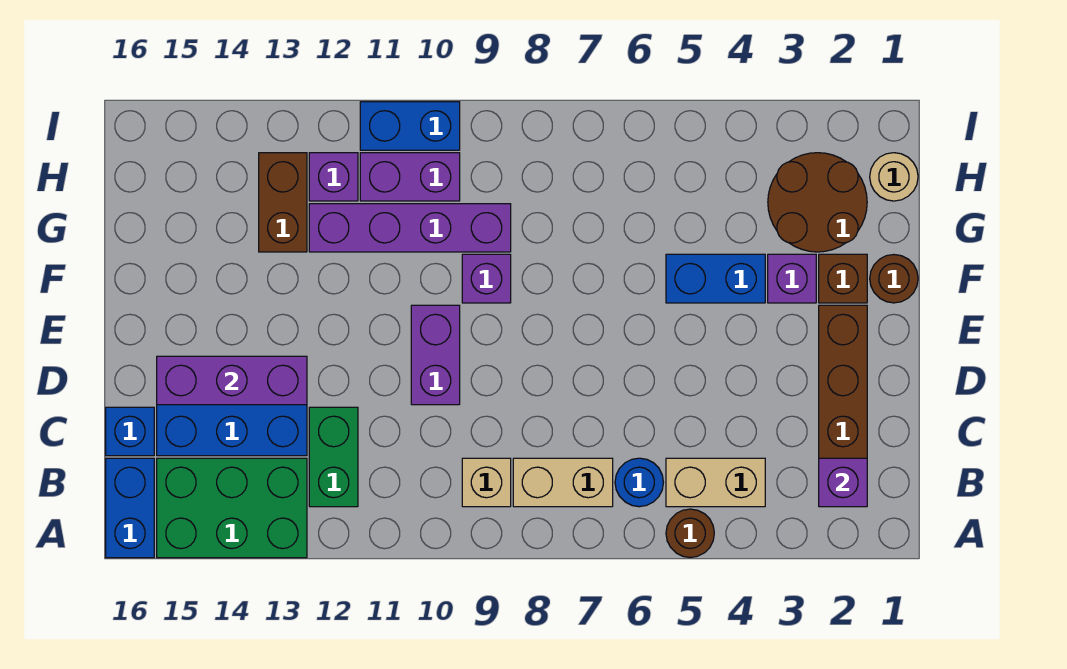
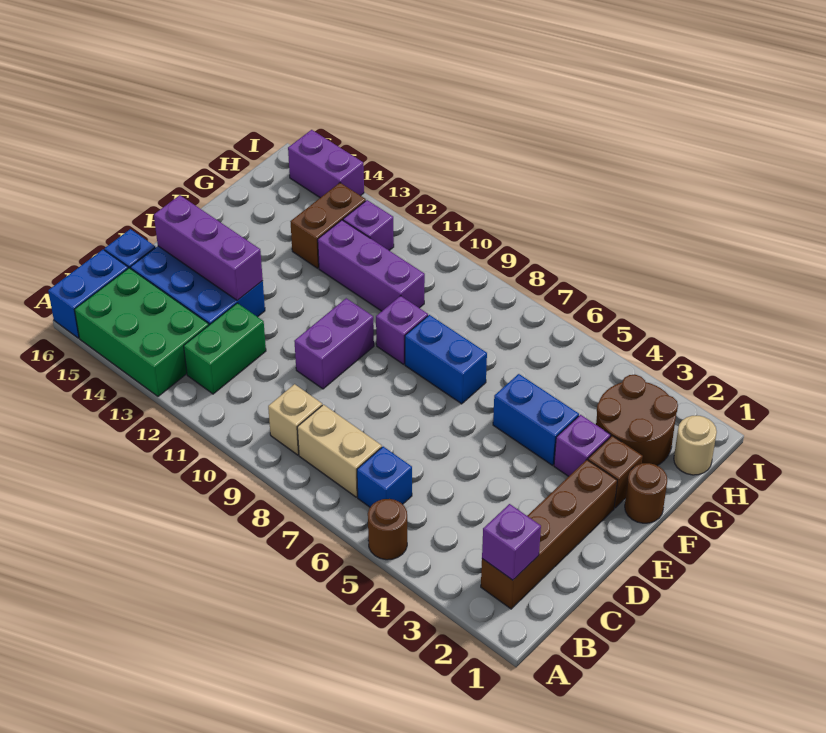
tan brick B4:B5 level 1 -> none
blue round brick B6 level 1 -> blue brick B6 level 1
purple brick G9:G12 level 1 -> purple brick G10:G12 level 1
purple brick H10:H11 level 1 -> purple brick I14:I15 level 1
blue brick I10:I11 level 1 -> blue brick F7:F8 level 1

